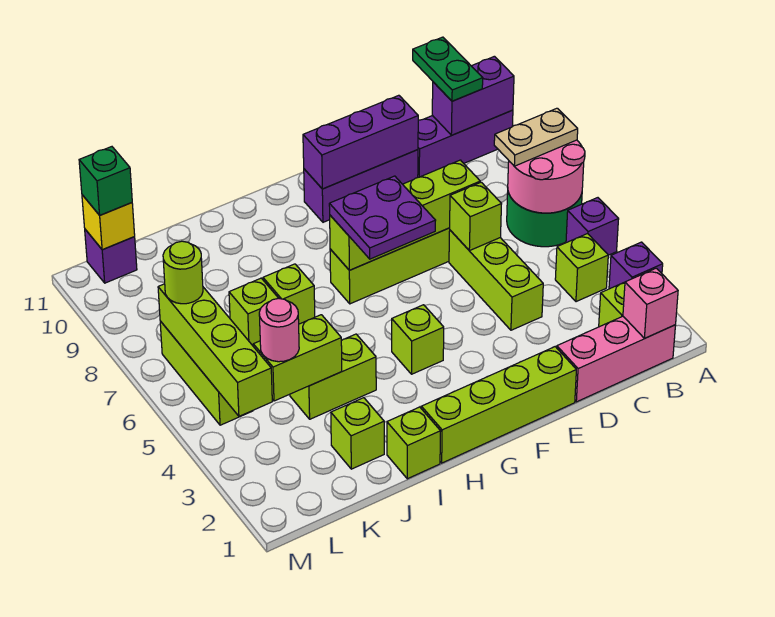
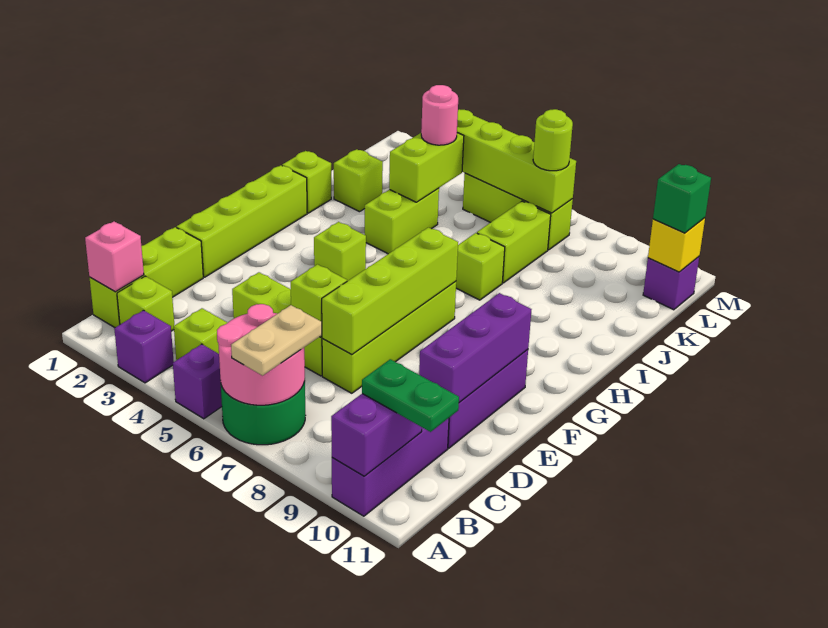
pink brick B1:D1 level 1 -> lime brick B1:D1 level 1
purple plate F6:G7 level 3 -> none
lime brick J7 level 1 -> lime brick J7:K7 level 1

